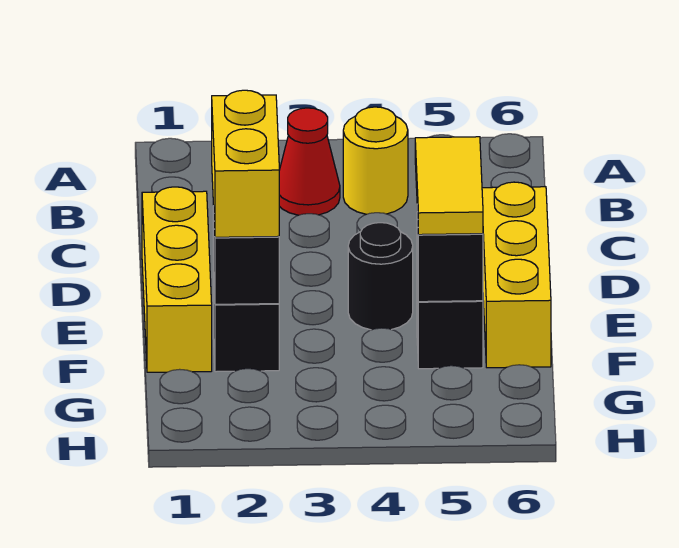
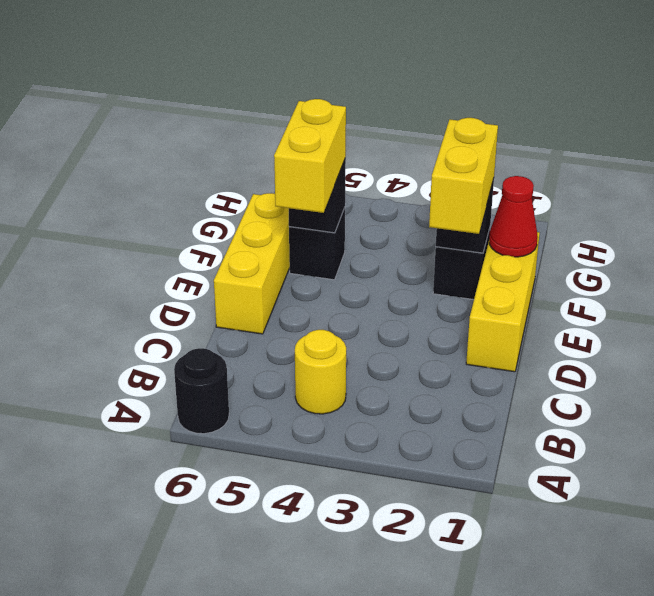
red cone B3 level 1 -> red cone F1 level 2
black round brick E4 level 1 -> black round brick A6 level 1
yellow tile E5:F5 level 3 -> yellow brick E5:F5 level 3

